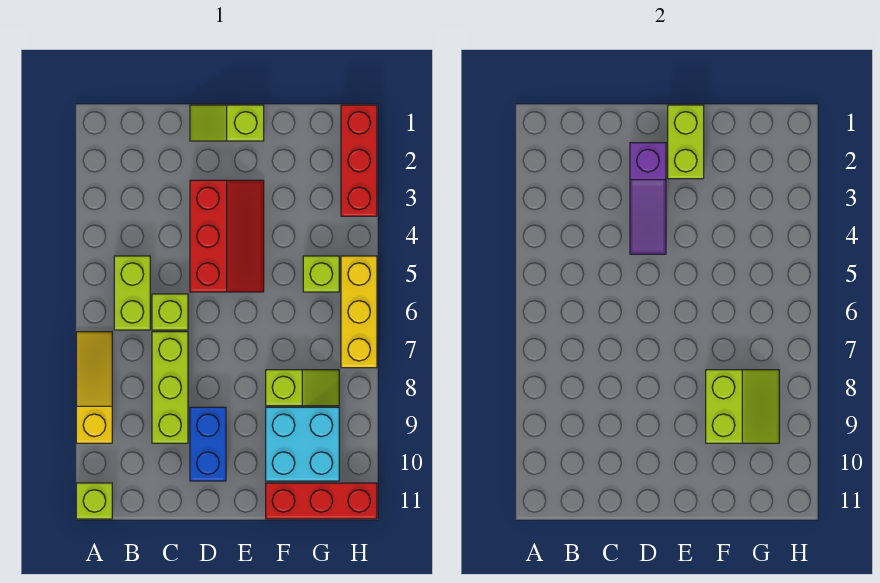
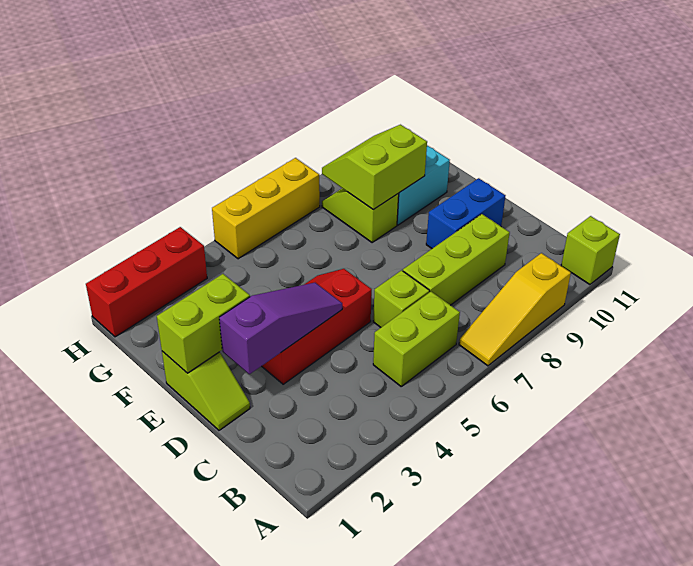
red brick F11:H11 level 1 -> none
lime brick G5 level 1 -> none

